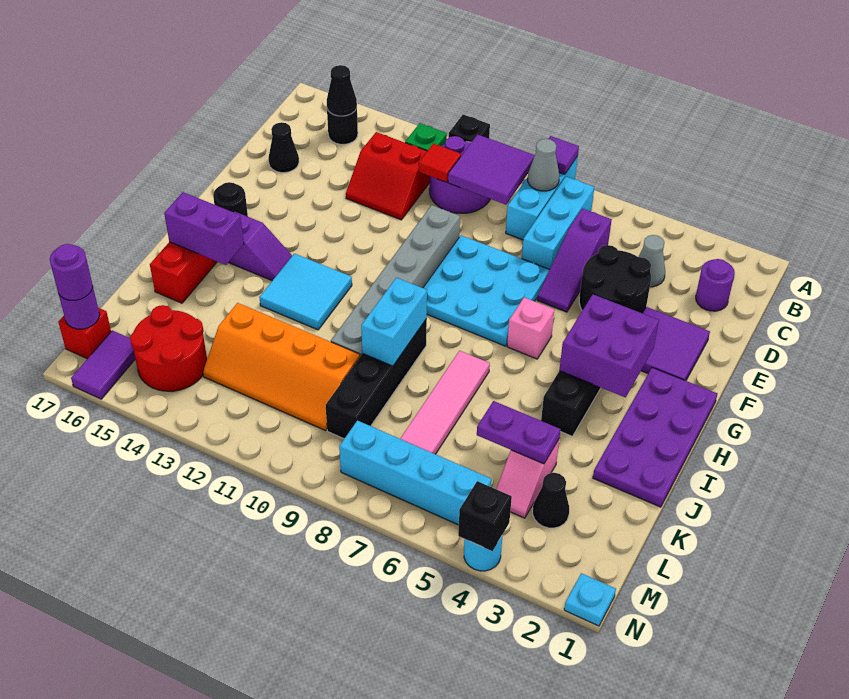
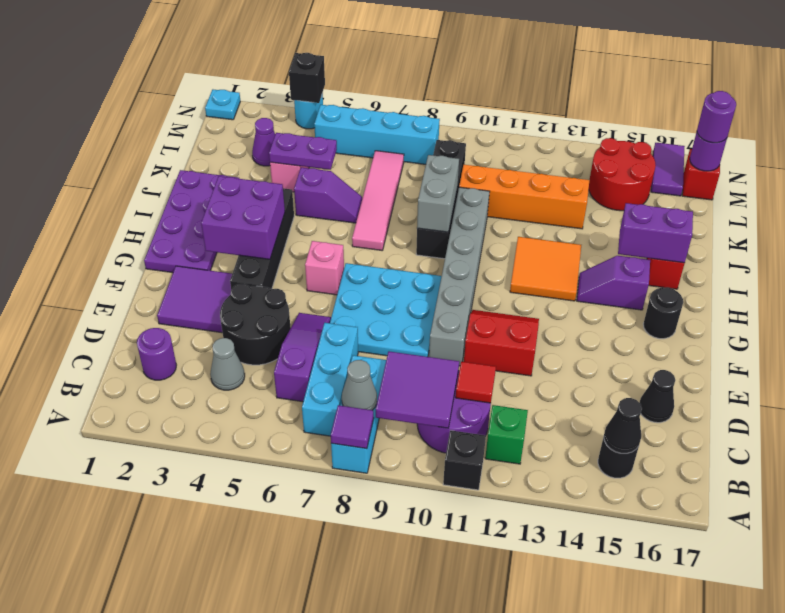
red slope C12:D13 level 1 top C -> red slope E11:F12 level 1 top E
cyan tile H12:I13 level 1 -> orange tile H12:I13 level 1
cyan brick I9:J9 level 2 -> grey brick I9:J9 level 2
none -> purple slope J5:J6 level 1 top 5
black cone L3 level 1 -> purple cone L3 level 1

